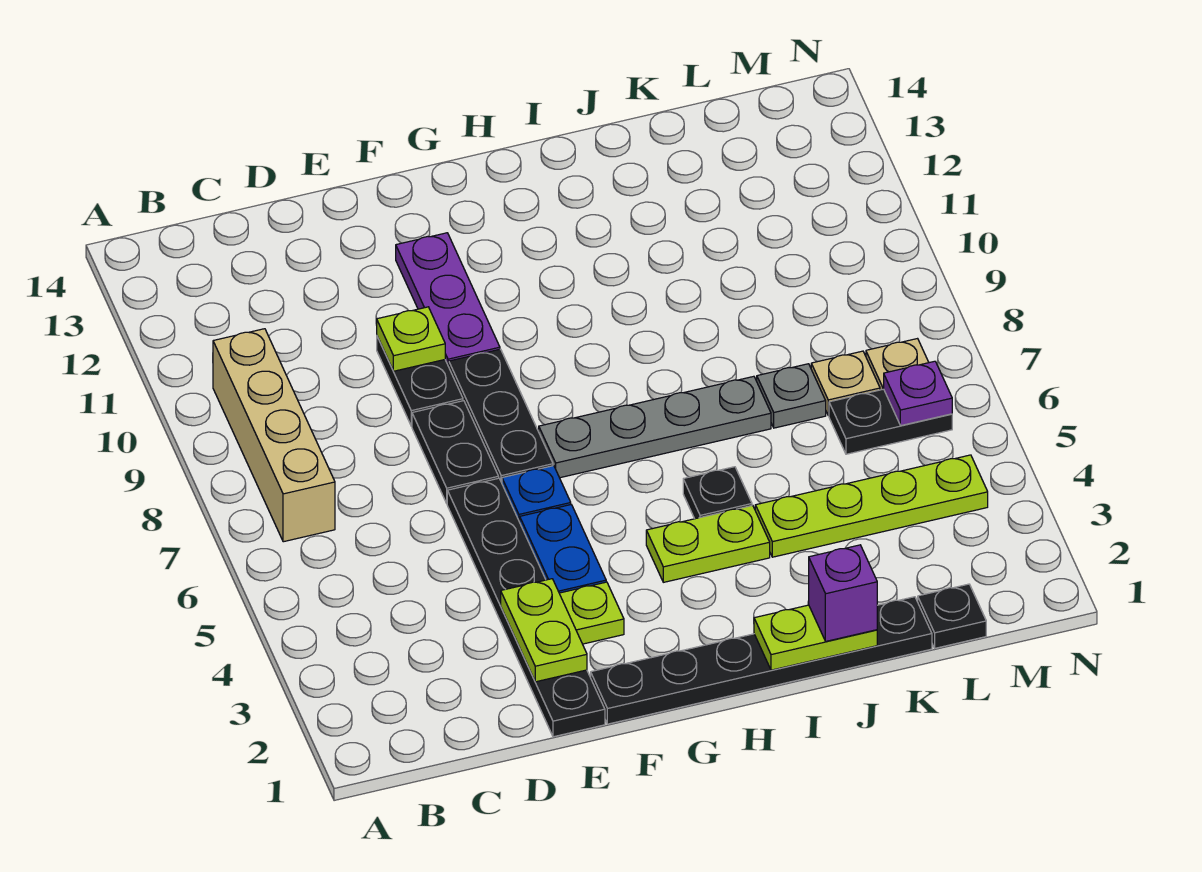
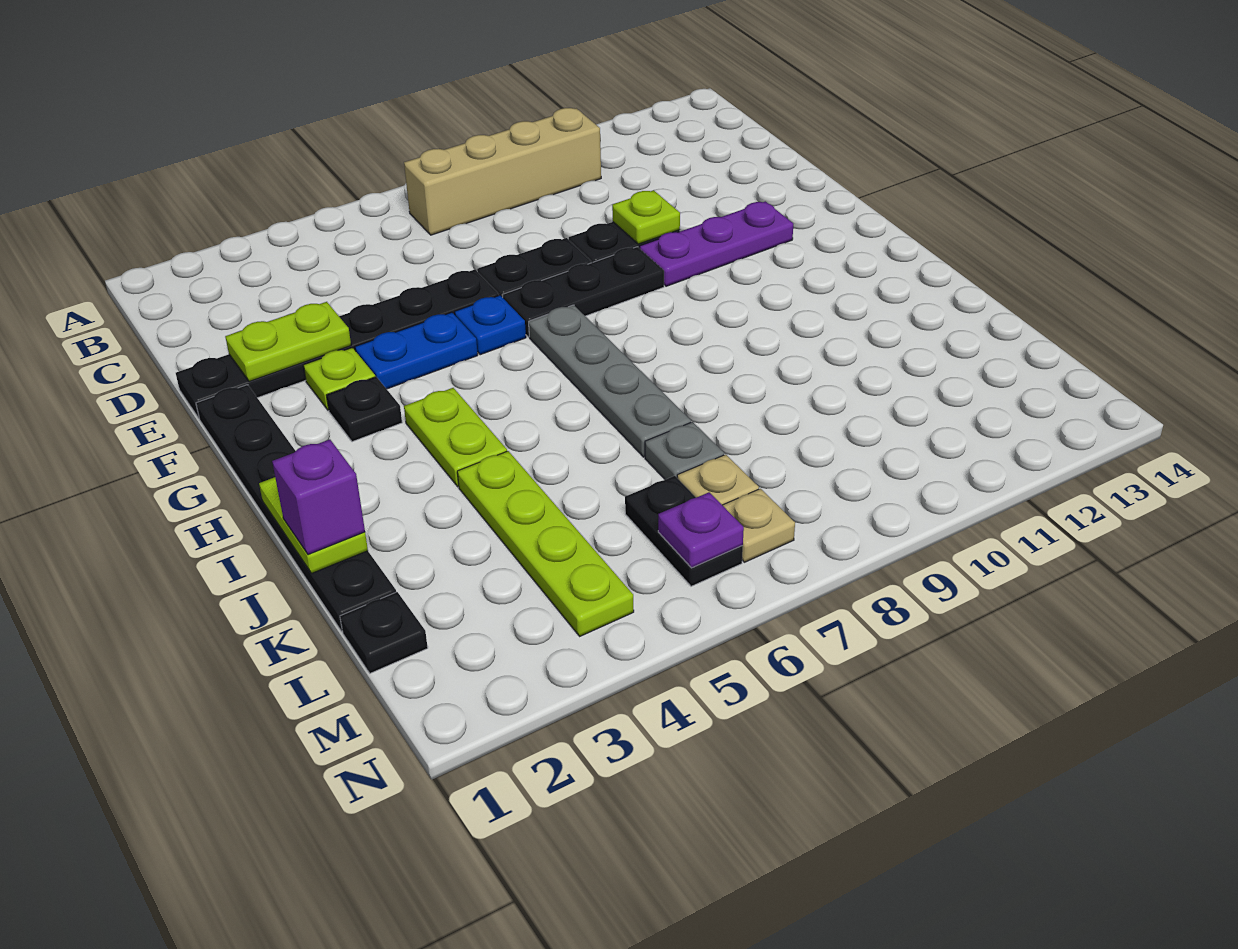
black plate I5 level 1 -> black plate G3 level 1

